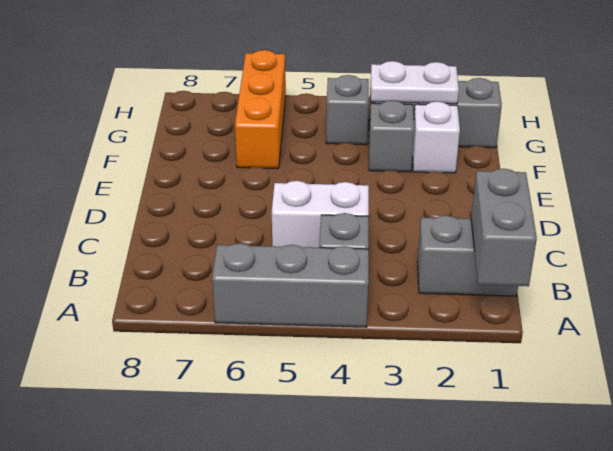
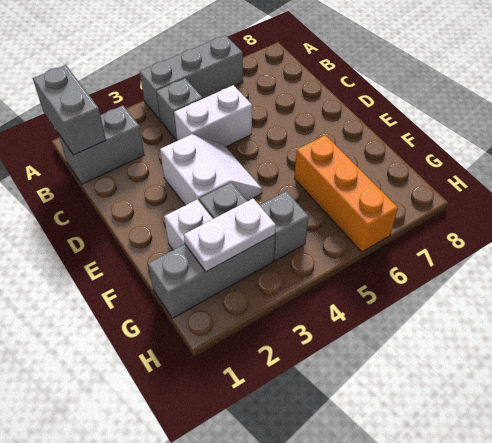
none -> white slope D3:E4 level 1 top 3

